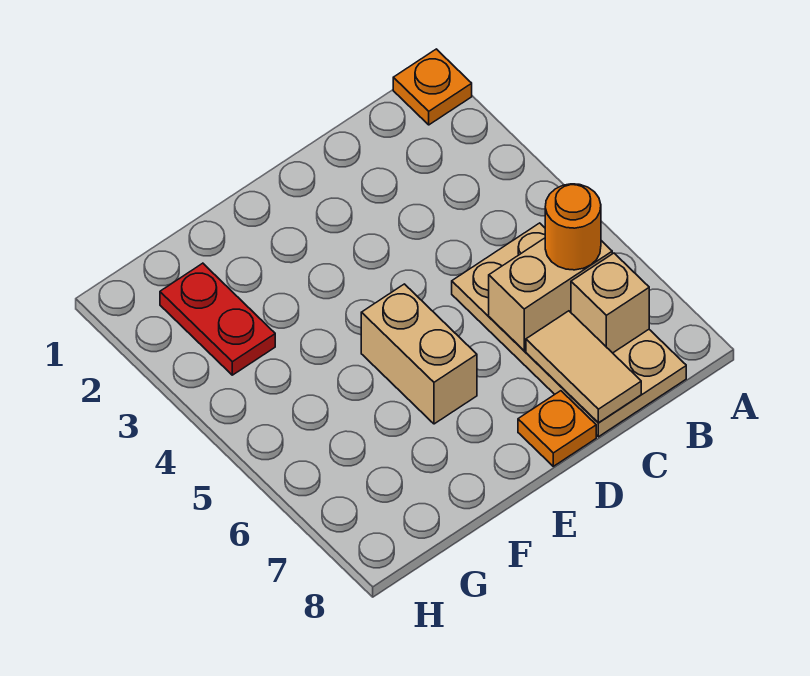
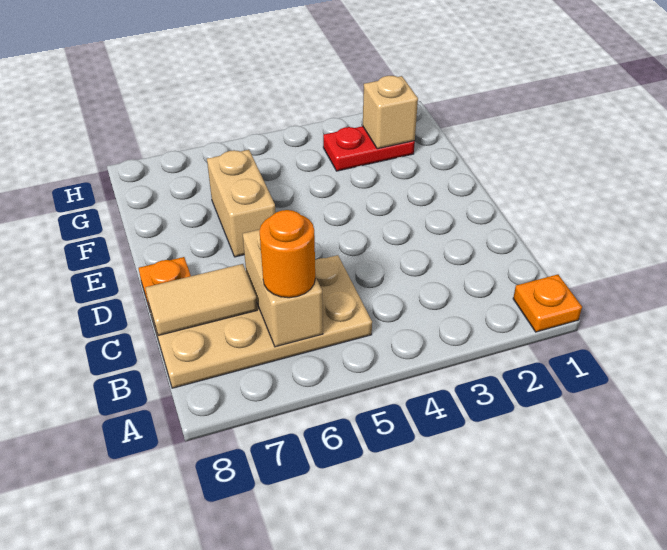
tan brick B7 level 2 -> tan brick G2 level 2
tan brick E5:E6 level 1 -> tan brick E6:F6 level 1

